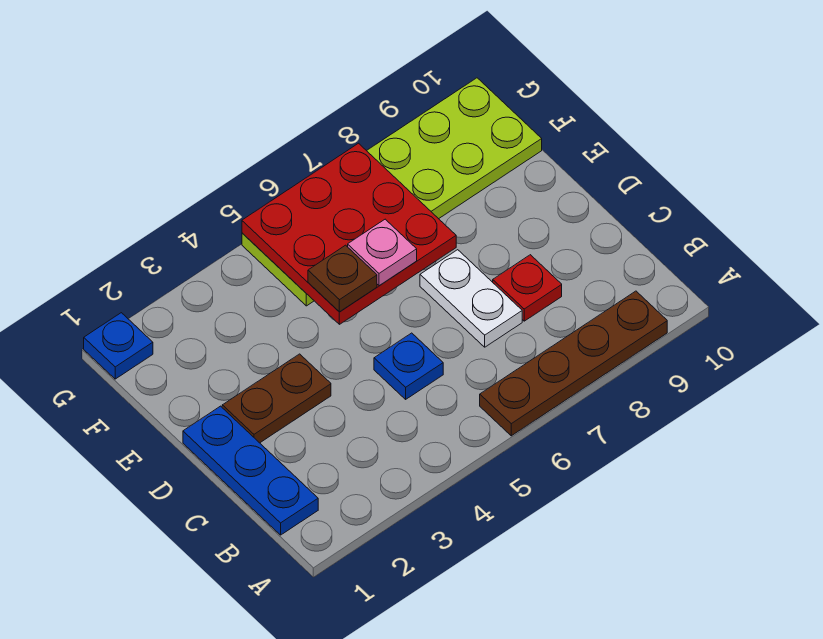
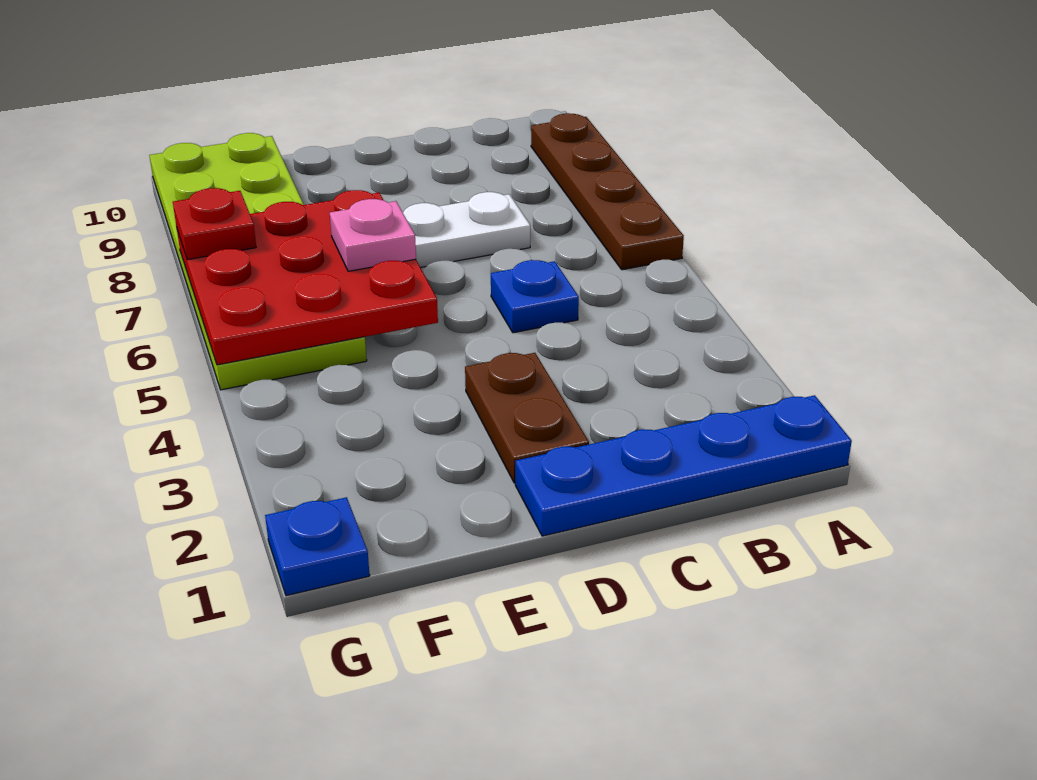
blue plate B1:D1 level 1 -> blue plate A1:D1 level 1
red plate C8 level 1 -> red plate G7 level 3
brown plate E5 level 3 -> none

